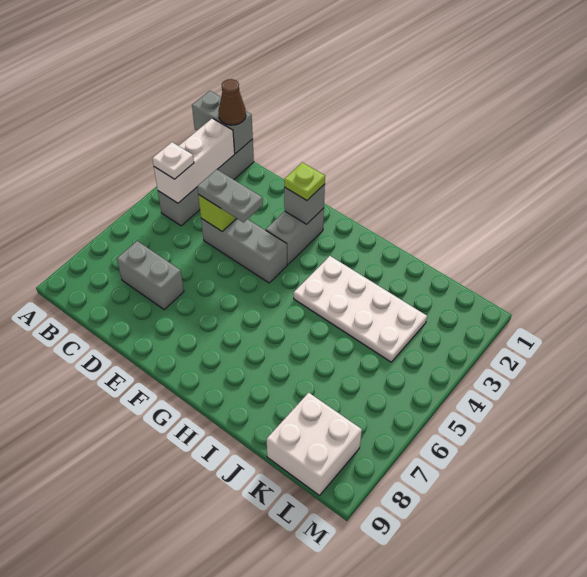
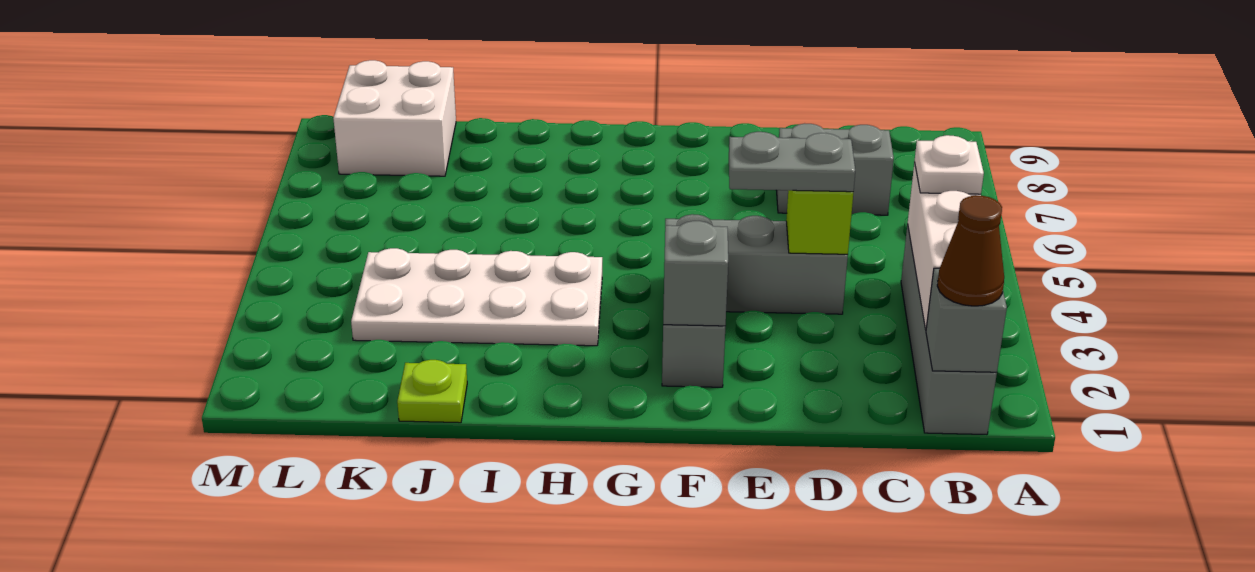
grey brick A1:B1 level 2 -> grey brick B1 level 2
lime plate F2 level 3 -> lime plate J1 level 1

